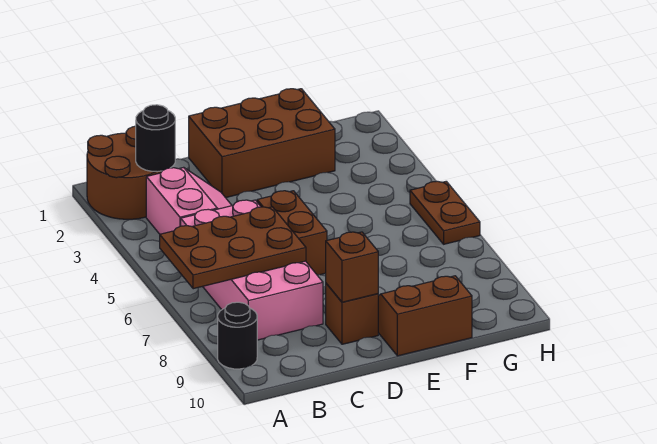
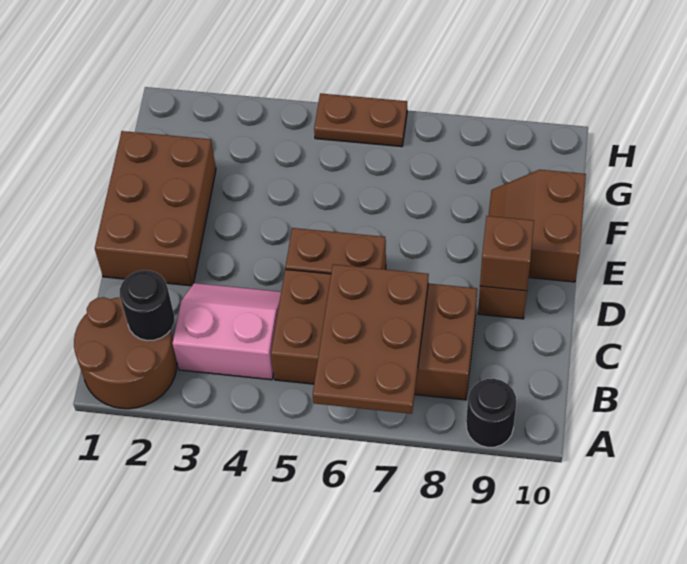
pink brick B5:C8 level 1 -> brown brick B5:C8 level 1

